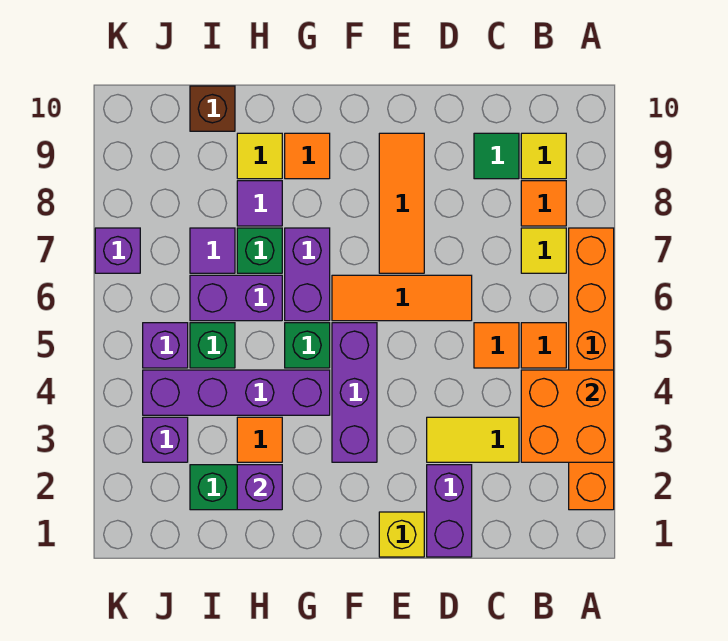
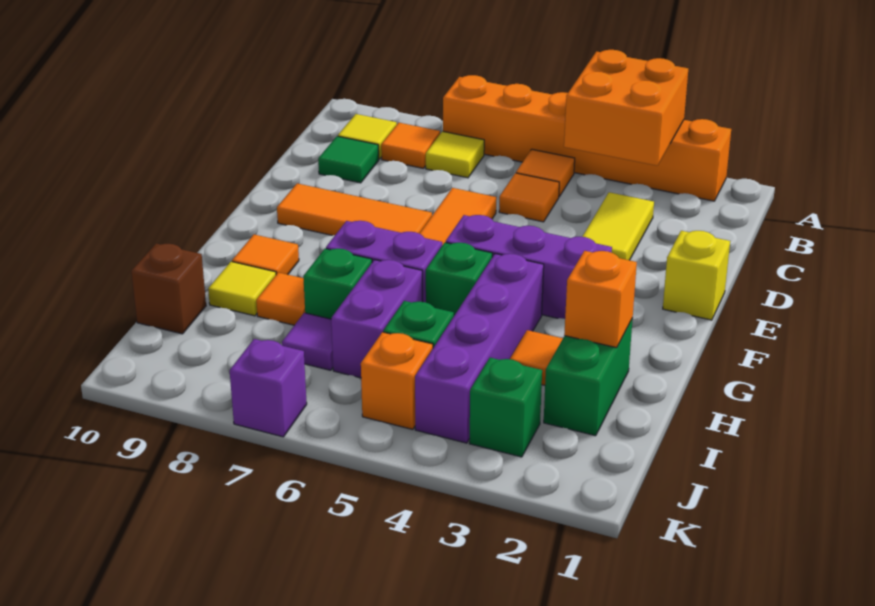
purple brick D1:D2 level 1 -> none
purple brick H2 level 2 -> orange brick H2 level 2
purple tile H8 level 1 -> orange tile H8 level 1
purple brick J3 level 1 -> green brick J3 level 1
purple brick J5 level 1 -> orange brick J5 level 1

